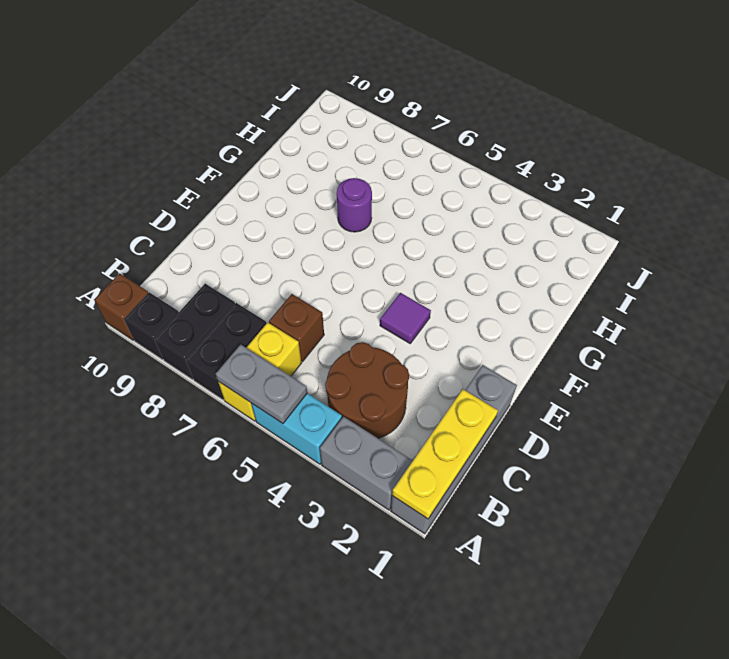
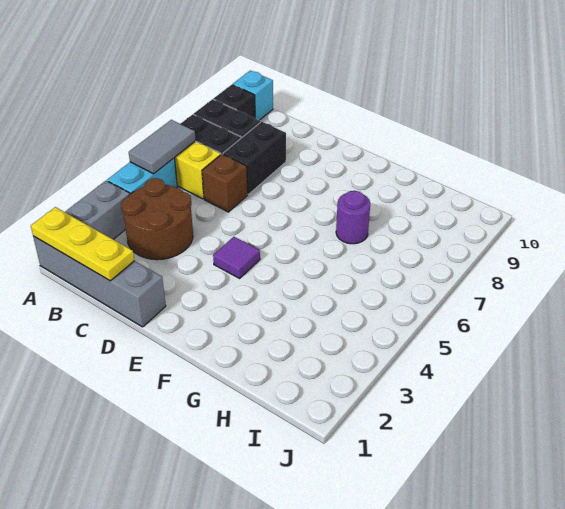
grey plate A5:A6 level 2 -> grey tile A5:A6 level 2
brown brick A10 level 1 -> cyan brick A10 level 1
none -> black brick C7:C8 level 1

